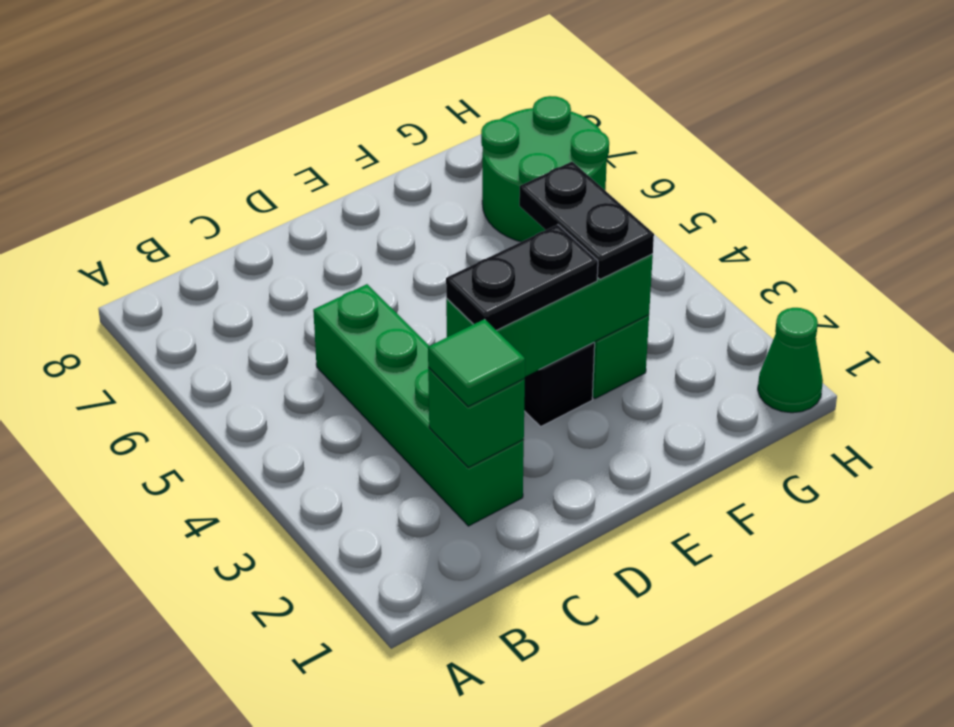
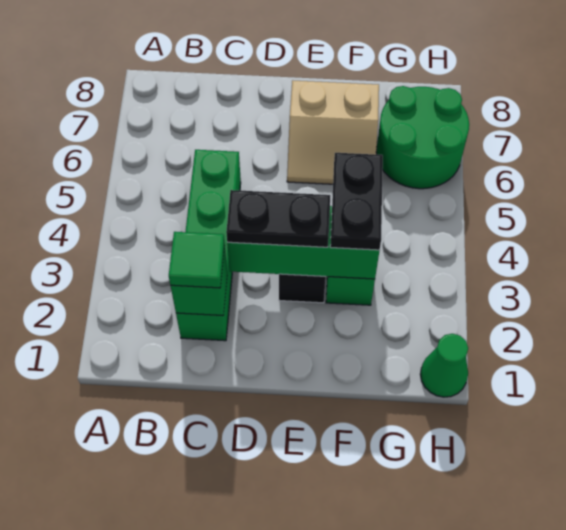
none -> tan slope E6:F7 level 1 top 7

